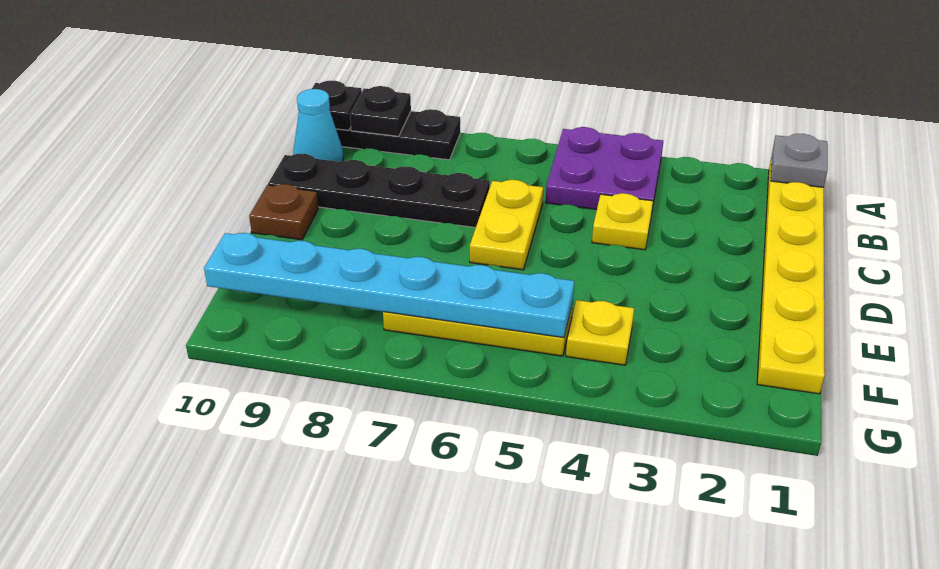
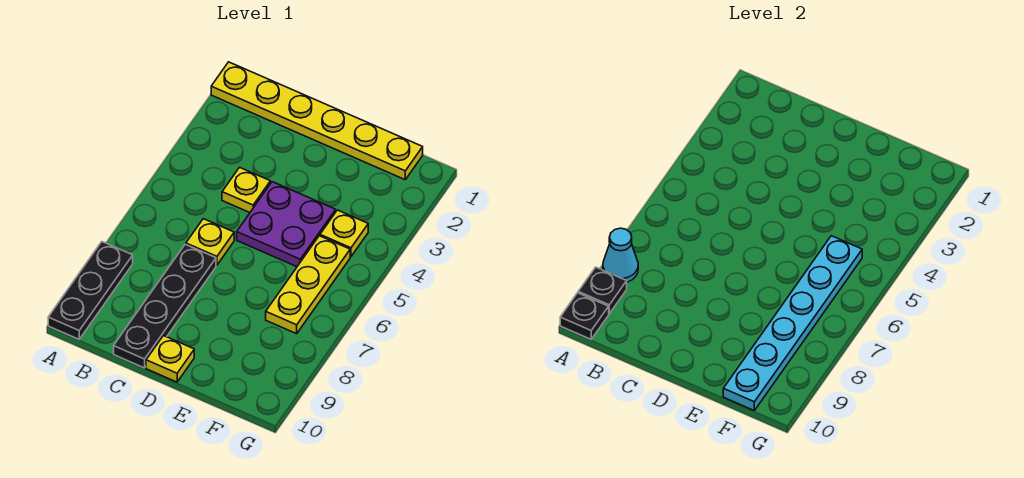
grey plate A1 level 2 -> none
purple plate A4:B5 level 1 -> purple plate D4:E5 level 1
cyan cone B10 level 1 -> cyan cone A8 level 2
yellow plate C6:D6 level 1 -> yellow plate C6 level 1
brown plate D10 level 1 -> yellow plate D10 level 1

